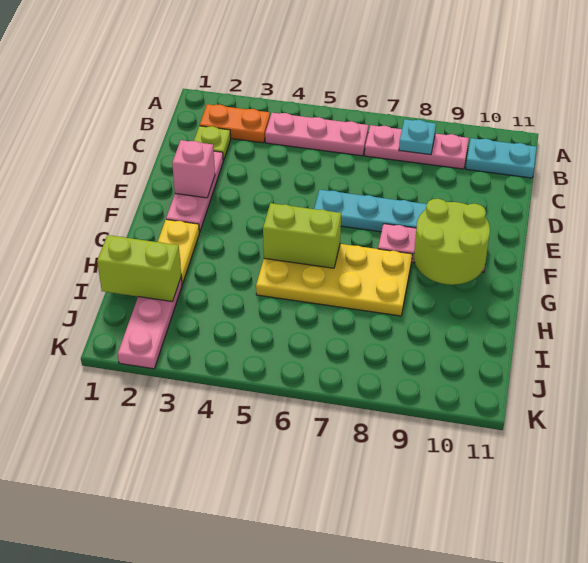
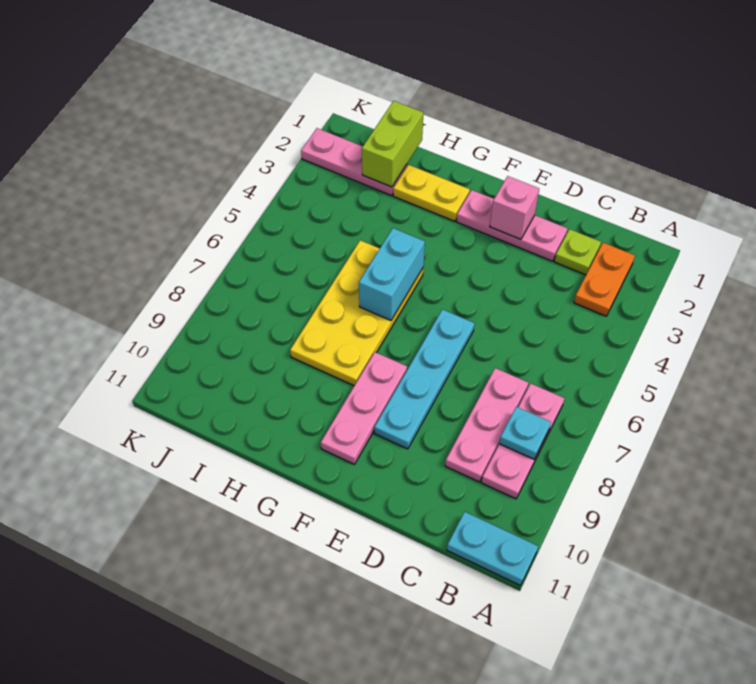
pink plate B4:B6 level 1 -> pink plate C7:C9 level 1
cyan plate B10:B11 level 1 -> cyan plate A11:B11 level 1
lime round brick F9:G10 level 2 -> none
lime brick G5:G6 level 2 -> cyan brick G5:G6 level 2

